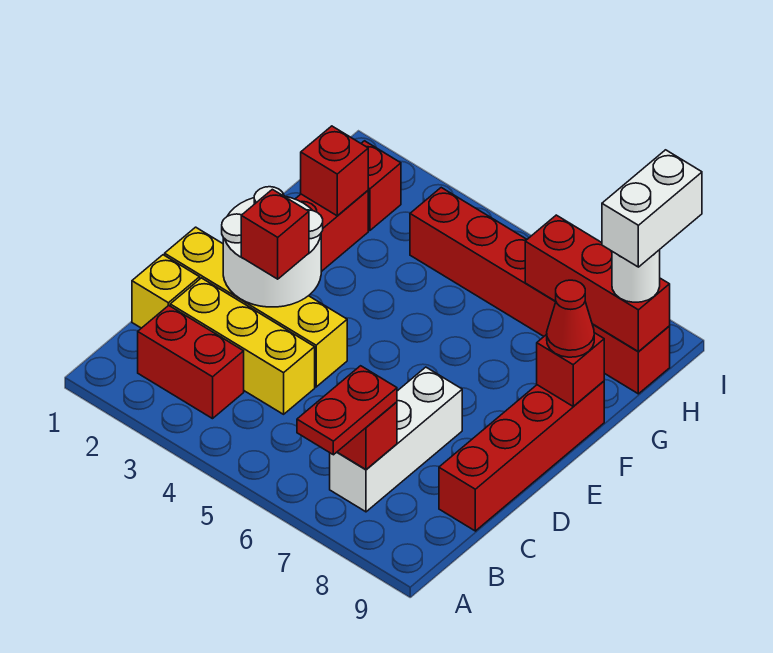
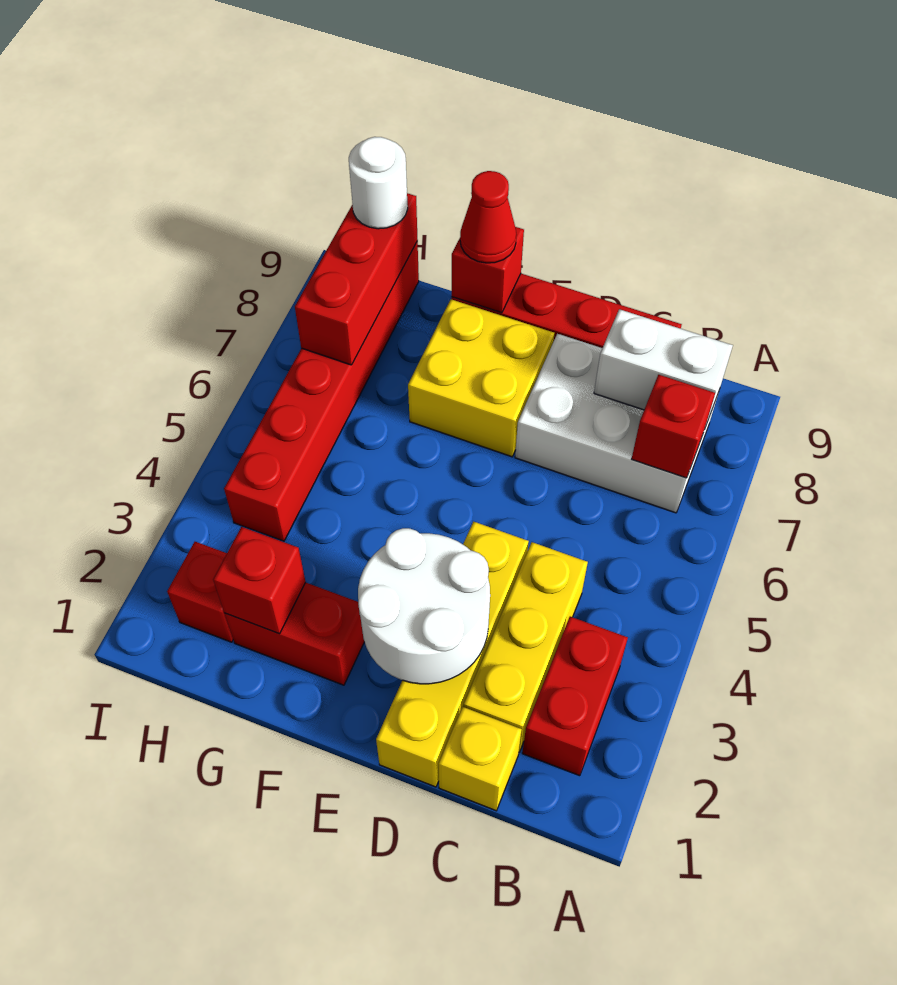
red plate A7:B7 level 3 -> none
white brick B7:D7 level 1 -> white brick B7:D8 level 1
red brick D3 level 3 -> none
none -> yellow brick E7:F8 level 1
white brick H9:I9 level 4 -> white brick B8:C8 level 2

